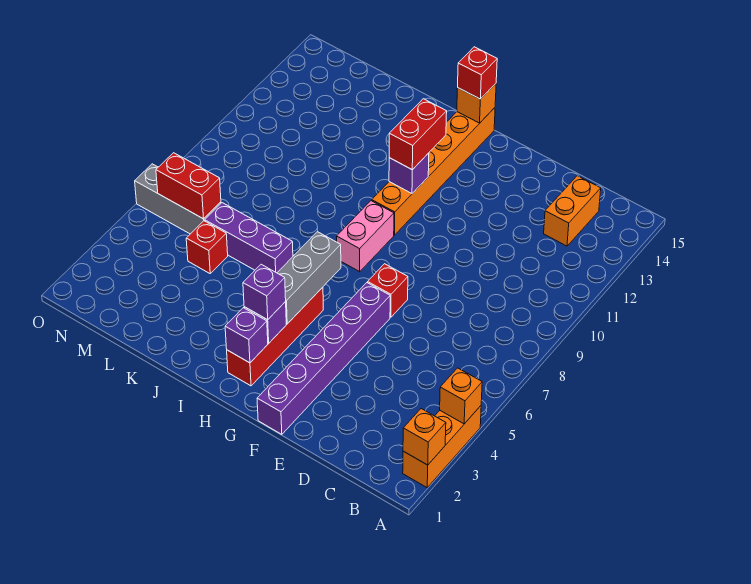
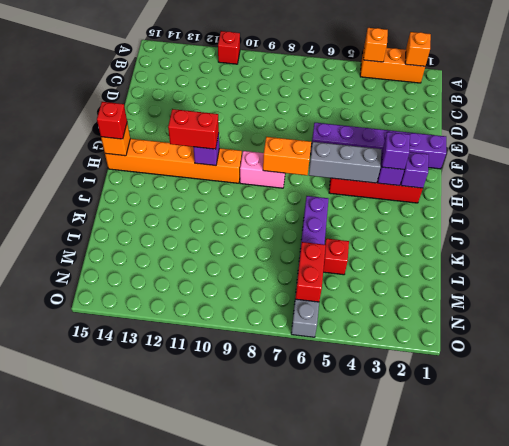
orange brick C13:C14 level 1 -> orange brick H7:H8 level 2
red brick F7 level 1 -> red brick A11 level 1

